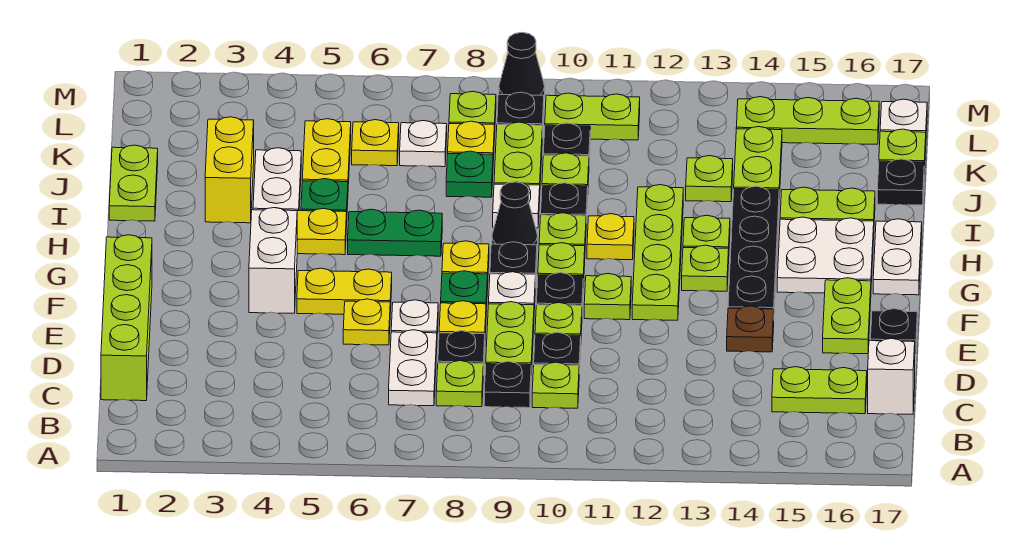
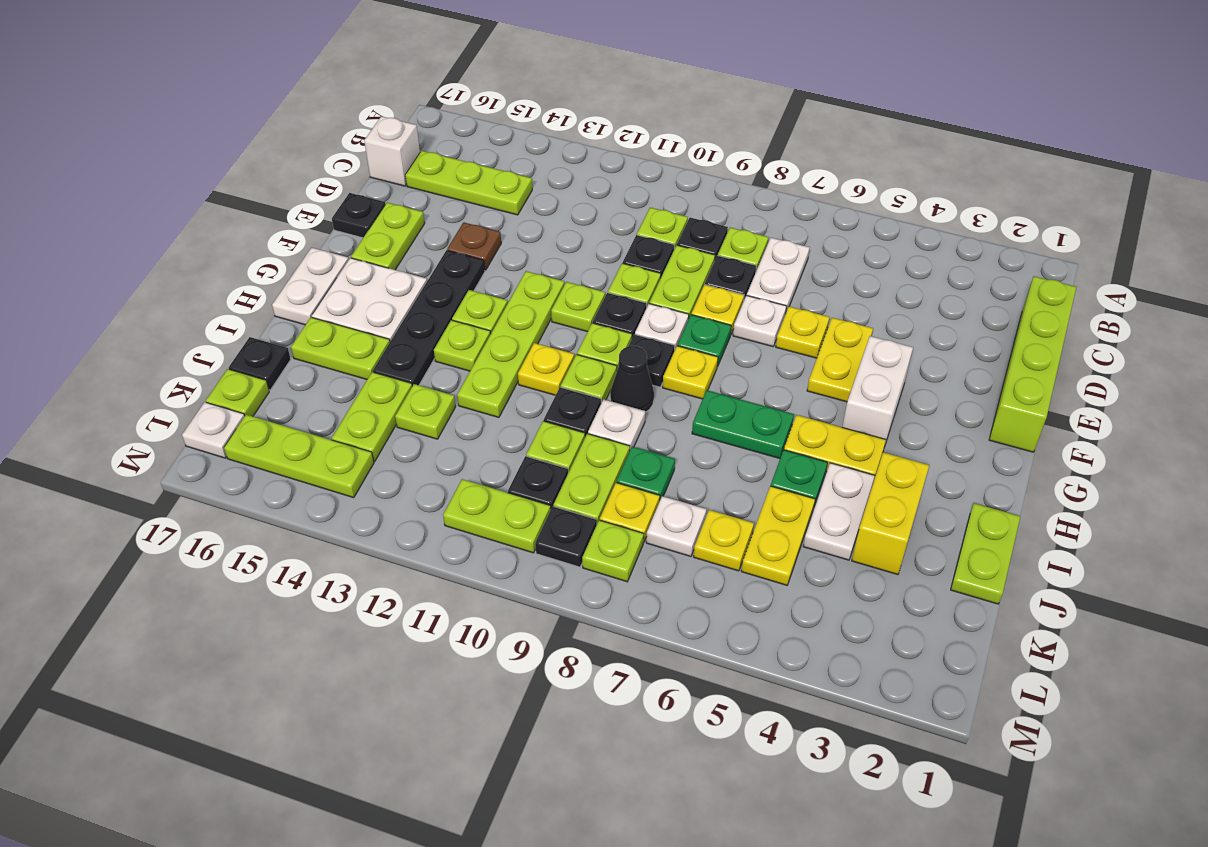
lime plate C15:C16 level 1 -> lime plate C14:C16 level 1
yellow plate F5:F6 level 1 -> yellow plate E5:F5 level 1
black cone M9 level 1 -> none

